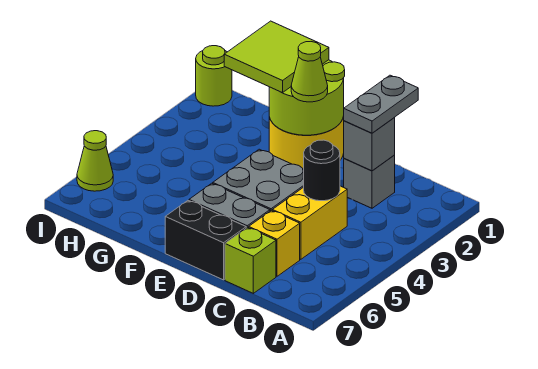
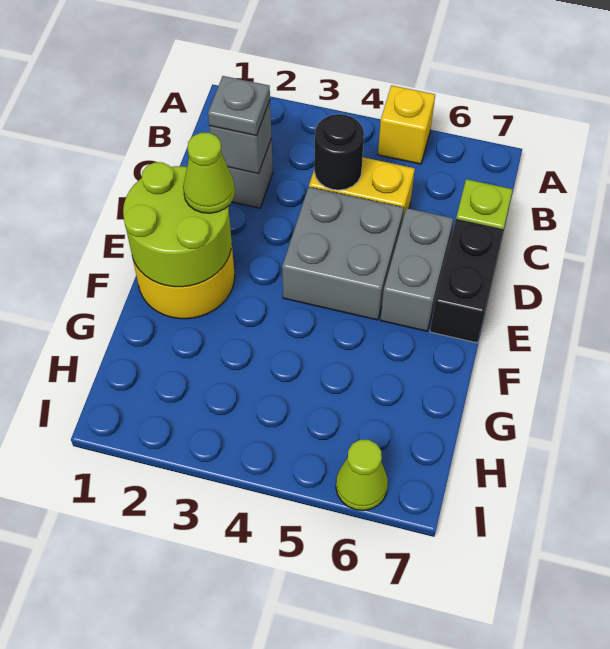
grey plate C1:C2 level 3 -> grey plate C2 level 3
yellow brick C6 level 1 -> yellow brick A5 level 1
lime tile F1:G2 level 3 -> none
lime round brick I1 level 1 -> none

